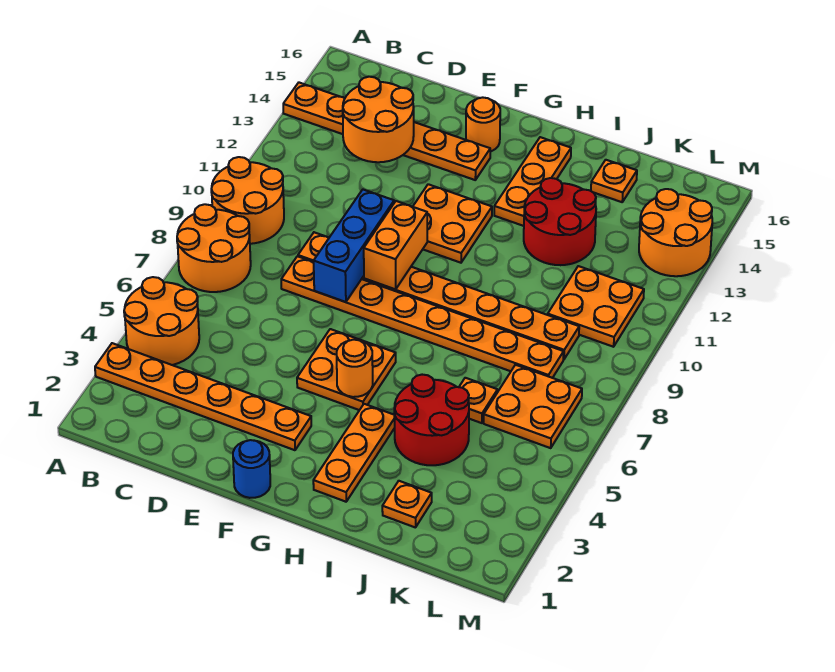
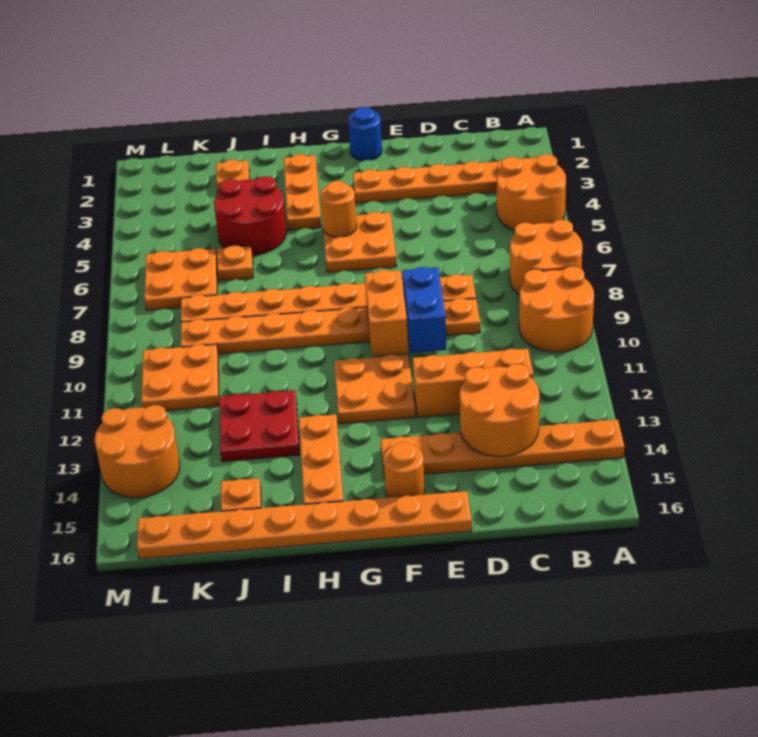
none -> orange brick C12:E12 level 1
blue brick E8:E10 level 2 -> blue brick E9:E10 level 2
none -> orange plate E16:L16 level 1
red round brick I12:J13 level 1 -> red plate I12:J13 level 1

